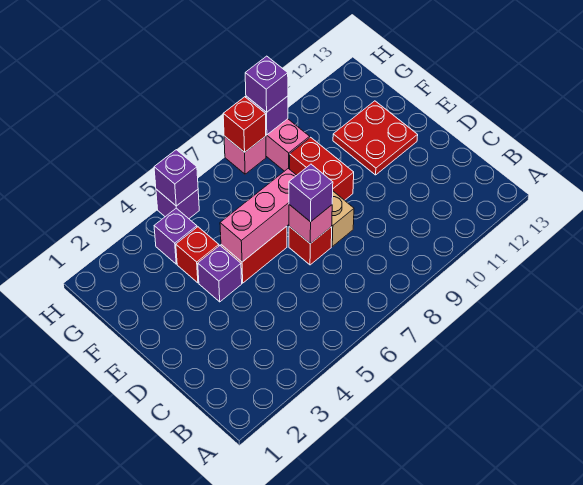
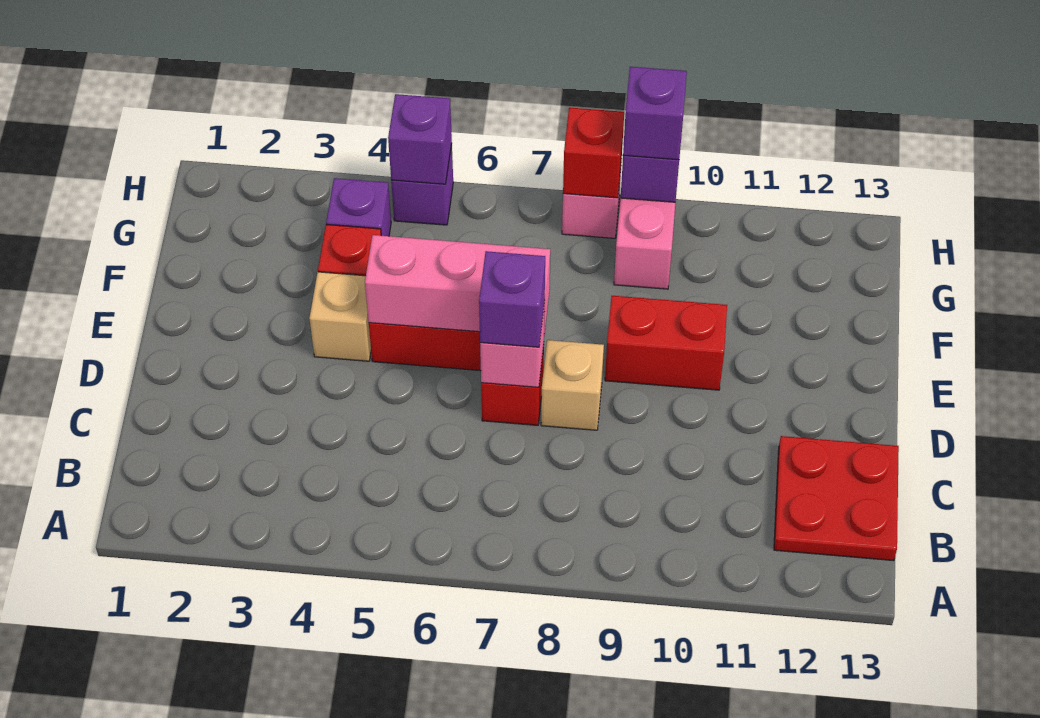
purple brick E4 level 1 -> tan brick E4 level 1
red brick E9:F9 level 1 -> red brick E9:E10 level 1
red plate E11:F12 level 1 -> red plate B12:C13 level 1

